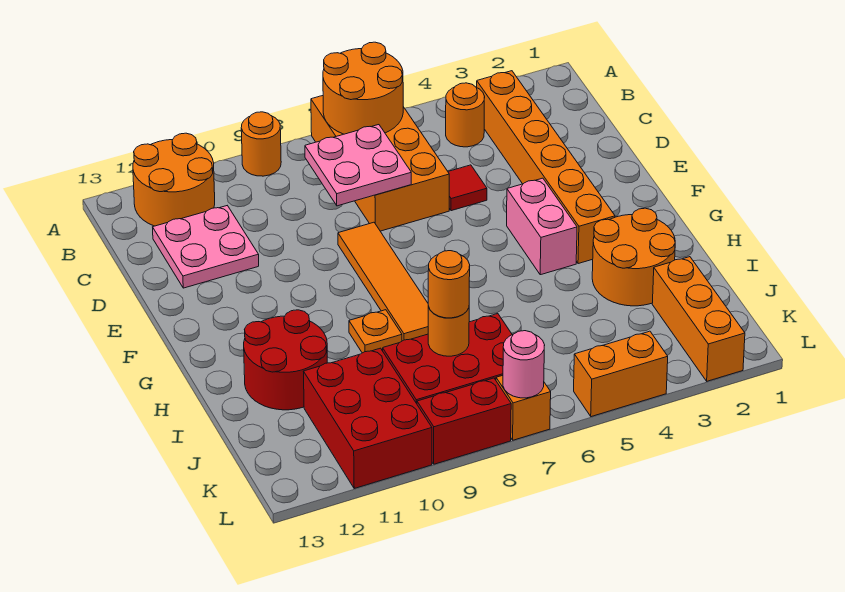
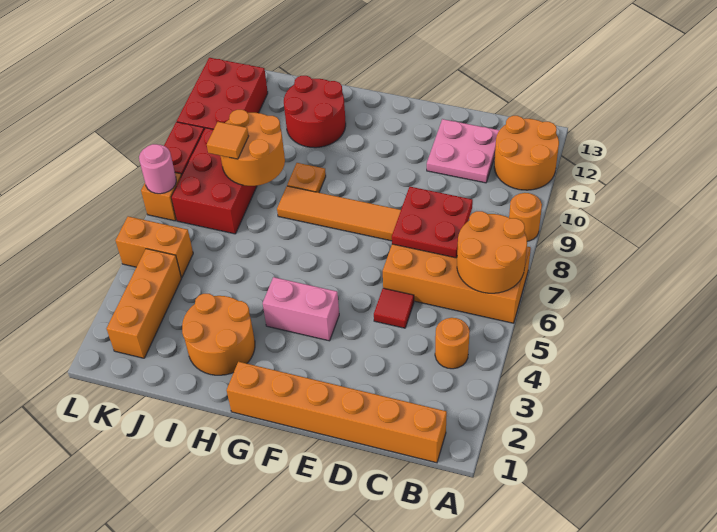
orange brick B3:G3 level 1 -> orange brick B1:G1 level 1
pink plate C7:D8 level 2 -> red plate C7:D8 level 2
orange brick J2:L2 level 1 -> orange brick K2:K4 level 1
orange round brick J8 level 2 -> orange round brick I8:J9 level 2
orange round brick J8 level 3 -> orange tile J8 level 3
red brick J10:L11 level 1 -> red brick K10:L12 level 1
orange brick L4:L5 level 1 -> orange brick K5:L5 level 1

